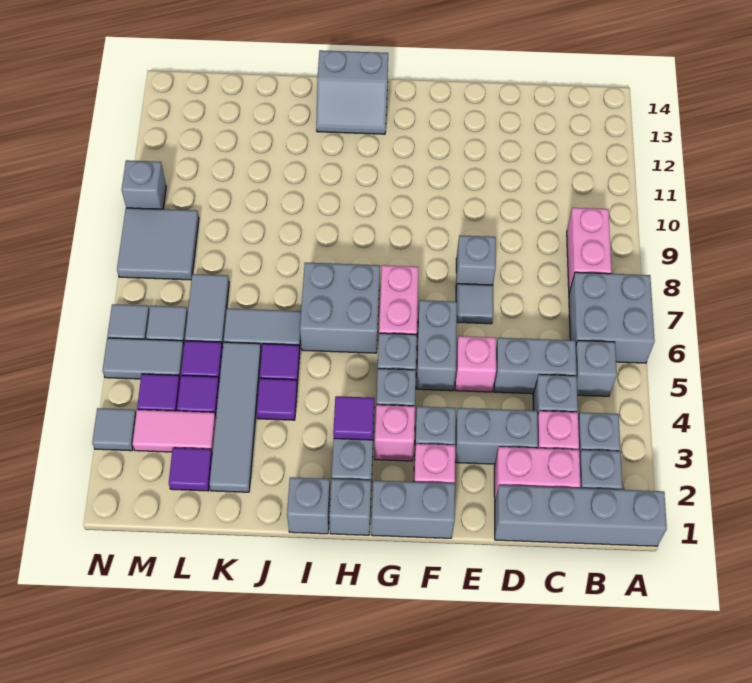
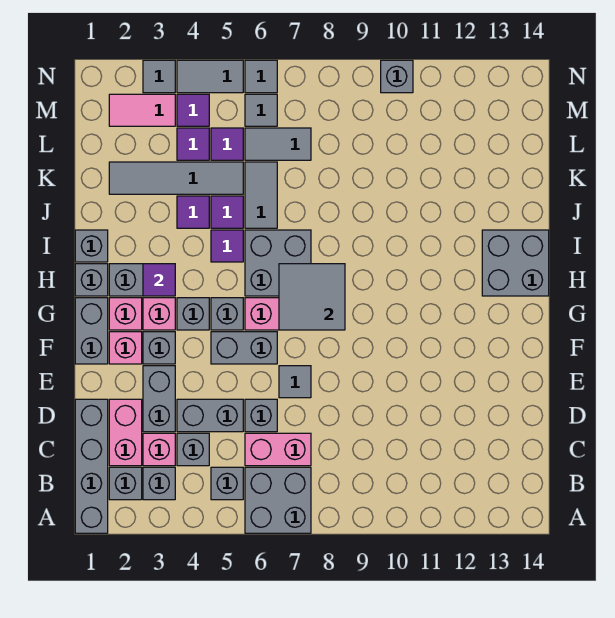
pink brick B8:B9 level 1 -> pink brick C6:C7 level 1
grey brick C5:D5 level 1 -> grey brick D4:D5 level 1
pink brick E5 level 1 -> pink brick G2 level 1
grey brick E8 level 1 -> grey brick D6 level 1
grey slope H13:I14 level 1 top 14 -> grey brick H13:I14 level 1
purple tile L2 level 1 -> purple tile I5 level 1
pink tile L3:M3 level 1 -> pink tile M2:M3 level 1
grey tile M5:N5 level 1 -> grey tile N4:N5 level 1
grey tile M8:N9 level 1 -> grey tile G7:H8 level 2

